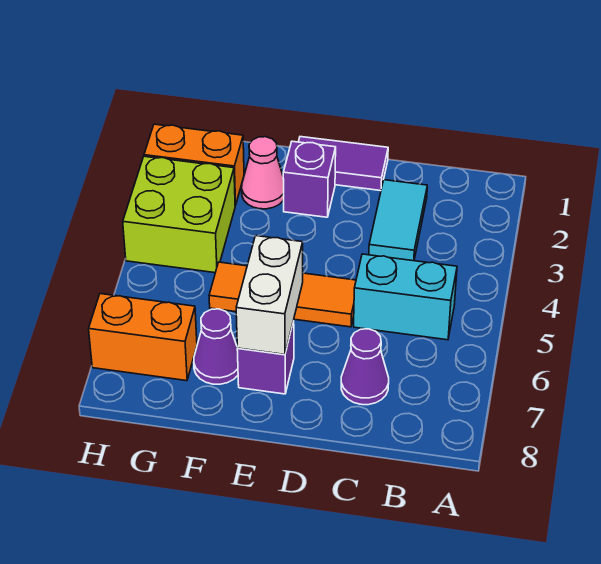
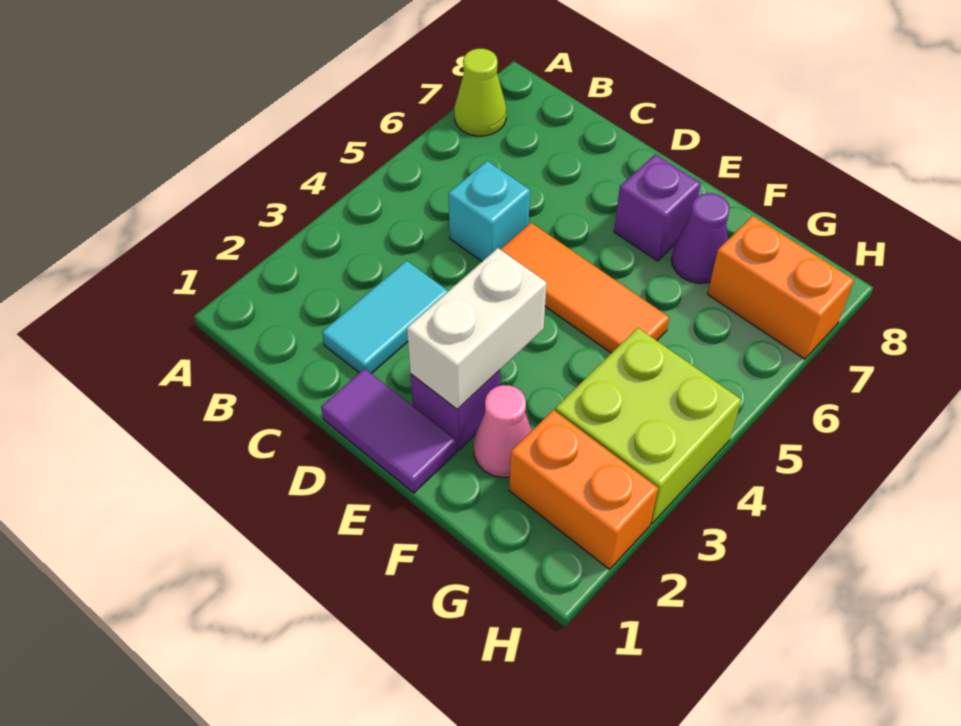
none -> lime cone A7 level 1
cyan brick B5:C5 level 1 -> cyan brick C5 level 1
purple cone C7 level 1 -> none
white brick E6:E7 level 2 -> white brick E2:E3 level 2

